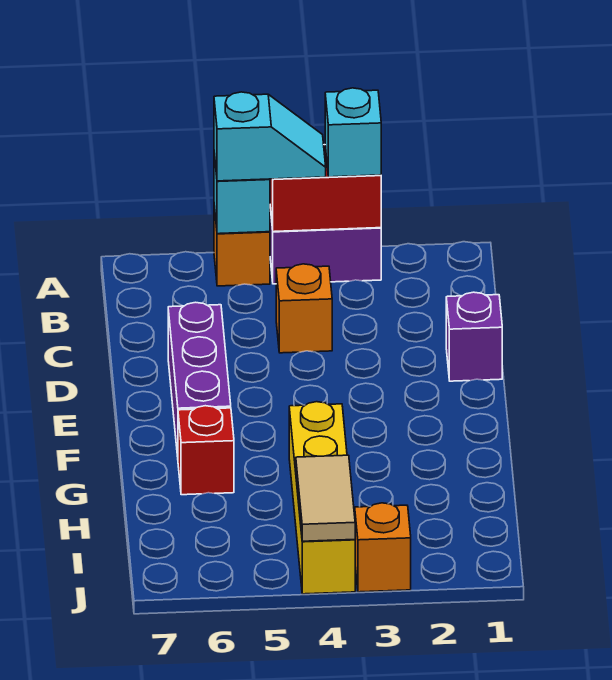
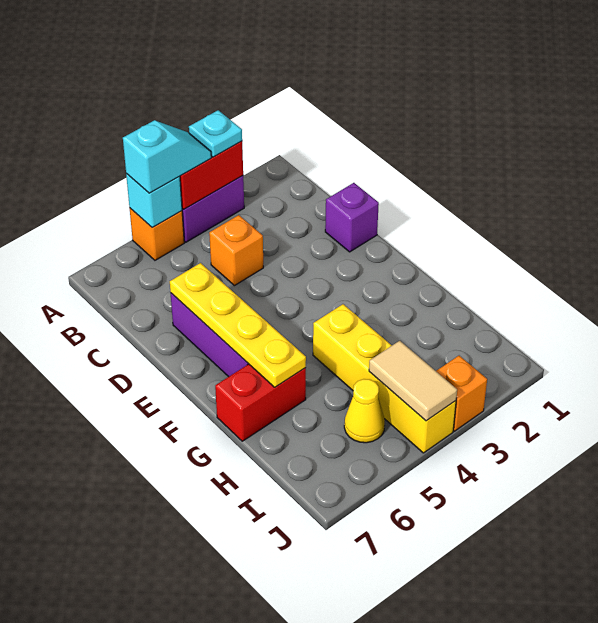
cyan brick A3 level 3 -> cyan plate A3 level 3
none -> yellow plate D6:G6 level 2
red brick G6 level 1 -> red brick G6:G7 level 1
none -> yellow cone I5 level 1

